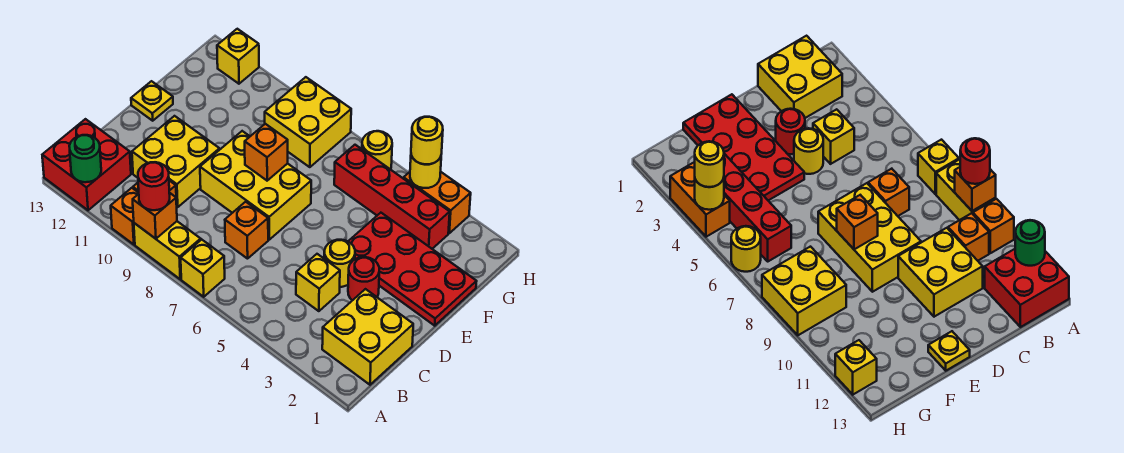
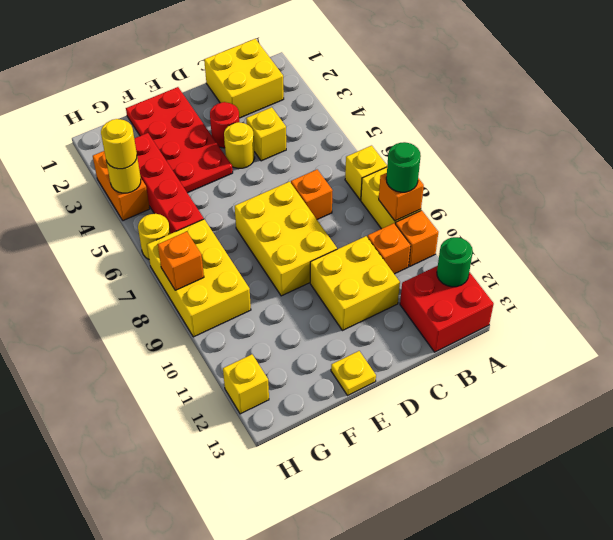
red round brick A9 level 3 -> green round brick A9 level 3
orange brick E8 level 2 -> orange brick H8 level 2
yellow brick G8:H9 level 1 -> yellow brick G7:H9 level 1

